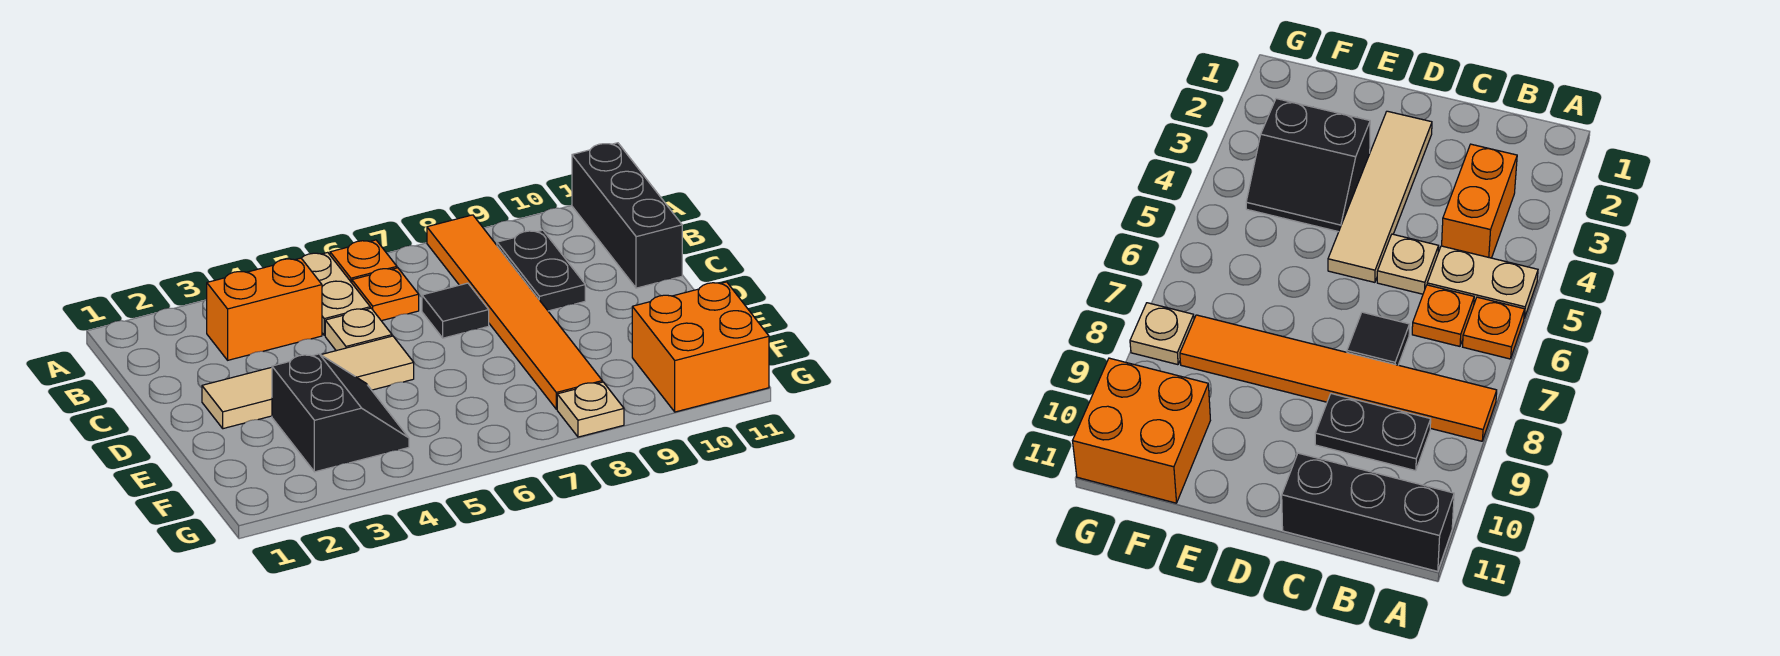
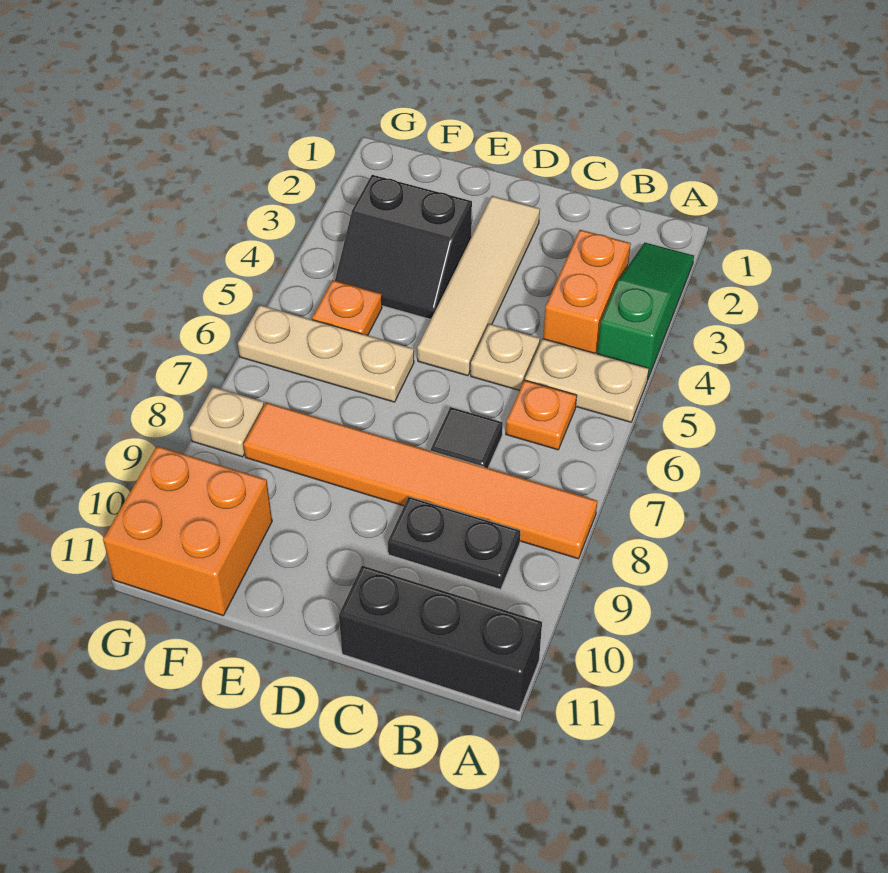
none -> green slope A2:A4 level 1 top 4
orange plate A6 level 1 -> orange plate F5 level 1
none -> tan plate E6:G6 level 1

